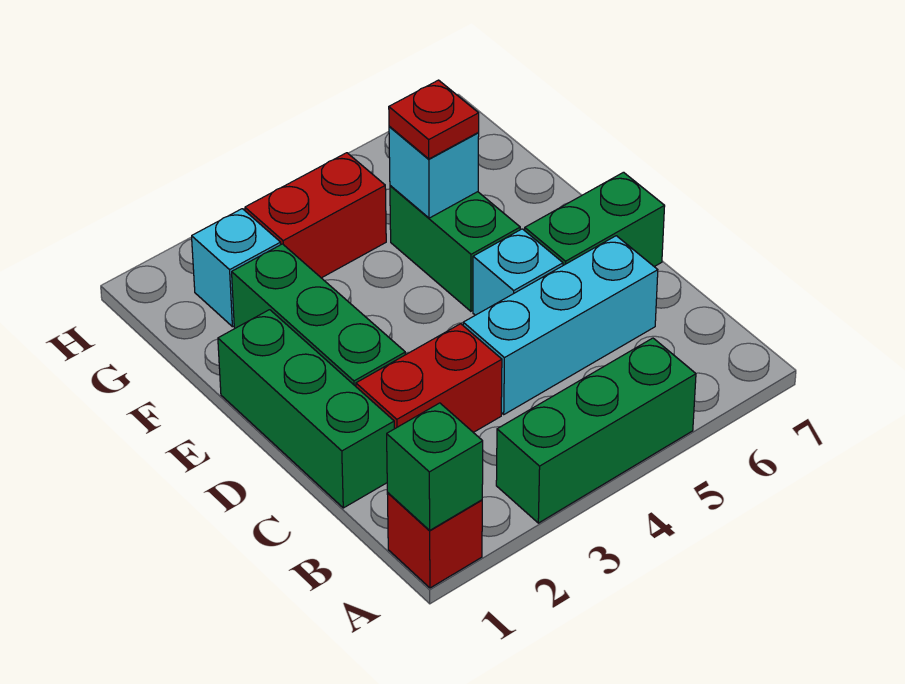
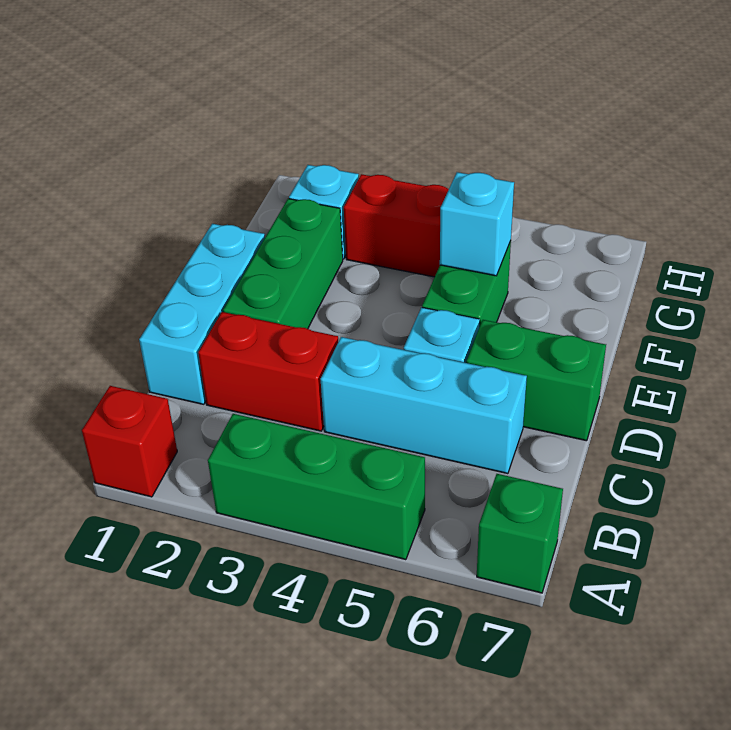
green brick A1 level 2 -> green brick A7 level 1
green brick C1:E1 level 1 -> cyan brick C1:E1 level 1
red plate F5 level 3 -> none

